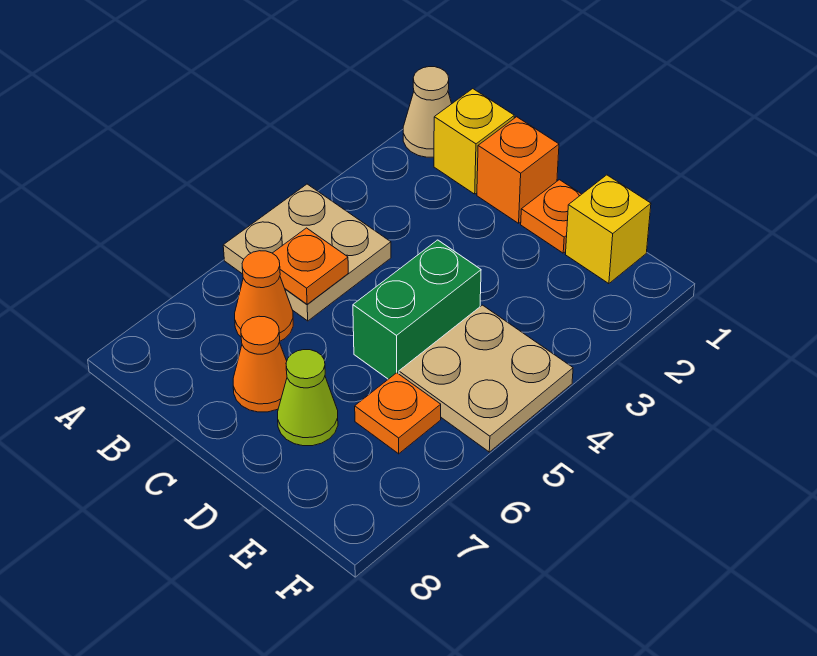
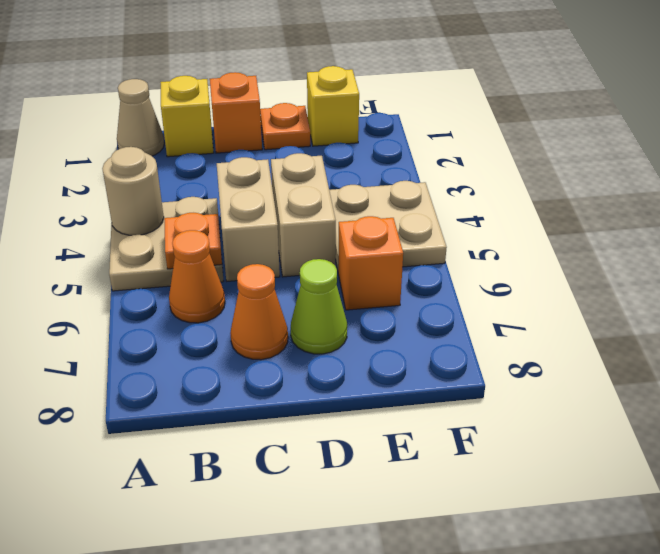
none -> tan round brick A4 level 2
none -> tan brick C4:C5 level 1
green brick D4:D5 level 1 -> tan brick D4:D5 level 1
orange plate E6 level 1 -> orange brick E6 level 1

